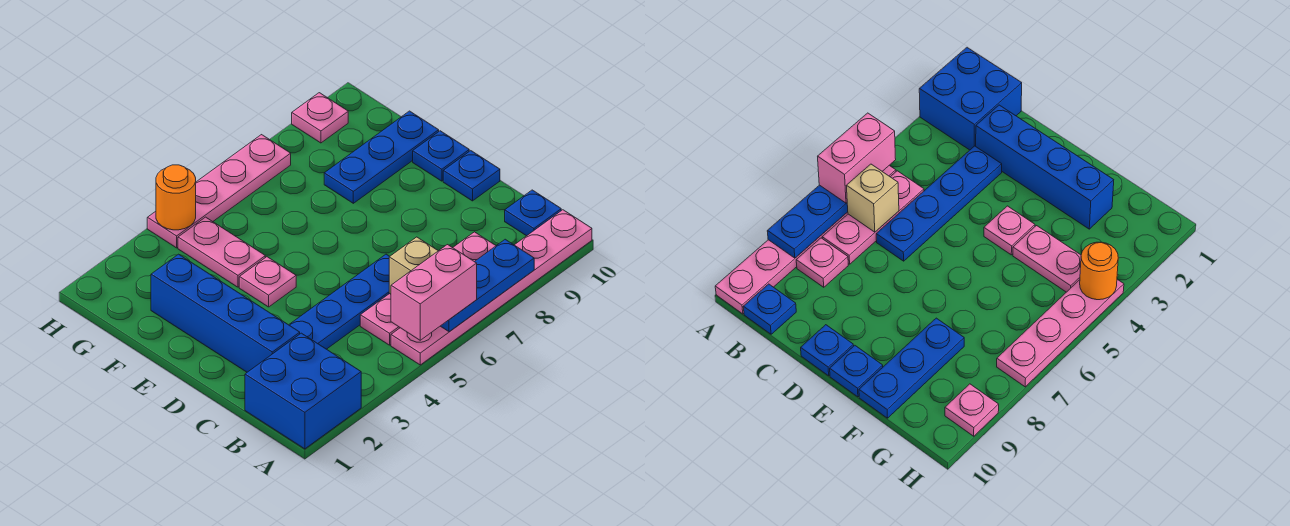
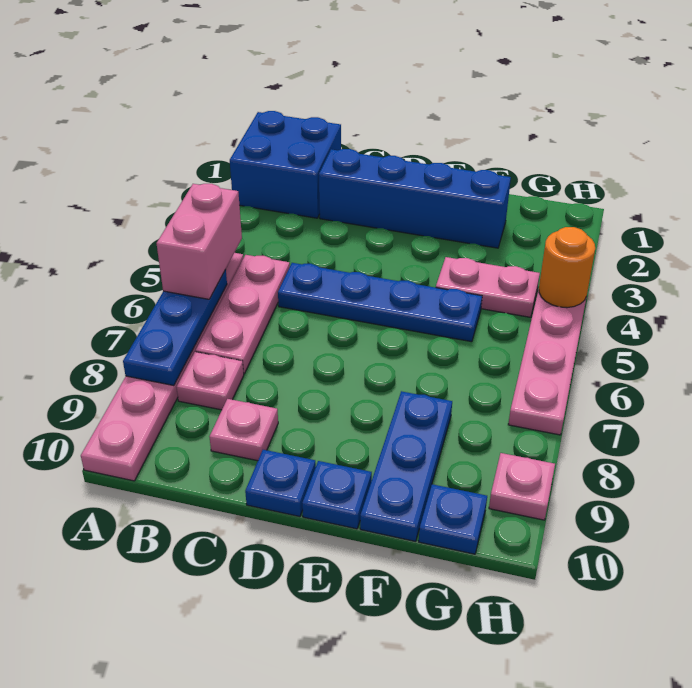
tan brick B6 level 2 -> none
blue plate B10 level 1 -> blue plate G10 level 1
blue plate C3:C6 level 1 -> blue plate C5:F5 level 1
pink plate E4 level 1 -> pink plate C9 level 1

